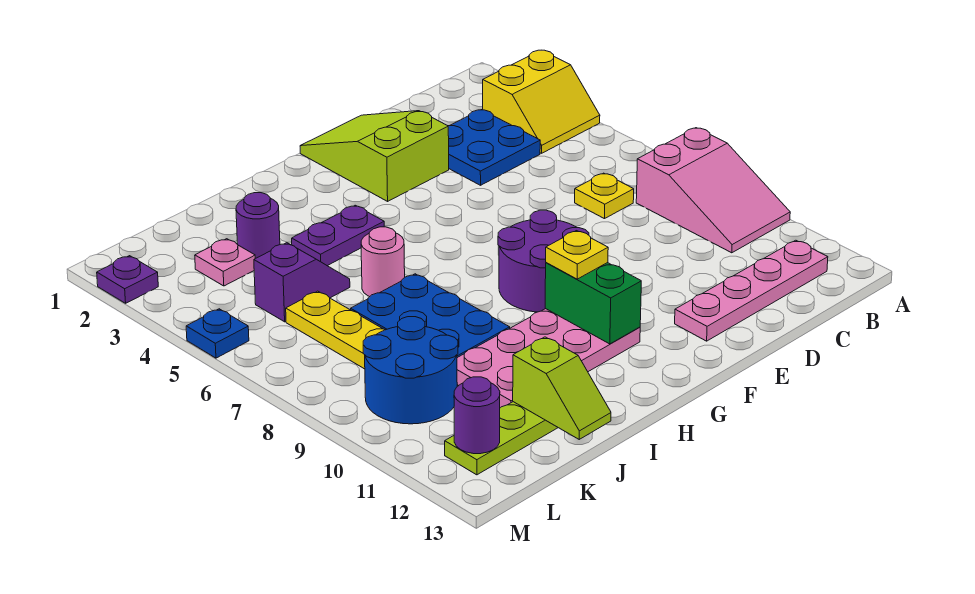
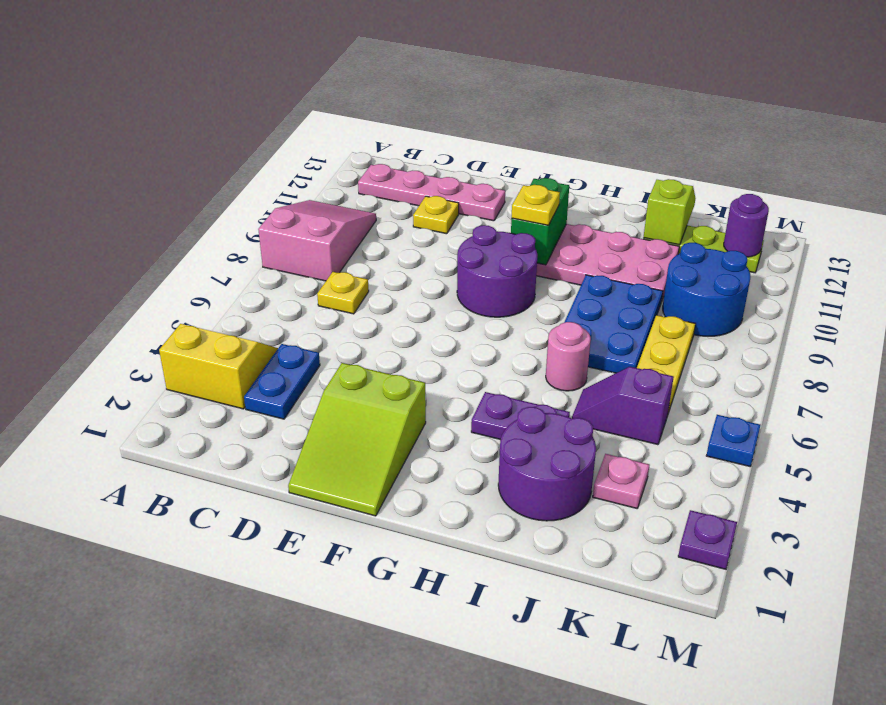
blue plate C3:D4 level 1 -> blue plate C3:C4 level 1
none -> yellow plate D11 level 1
purple round brick J3 level 1 -> purple round brick I2:J3 level 1

